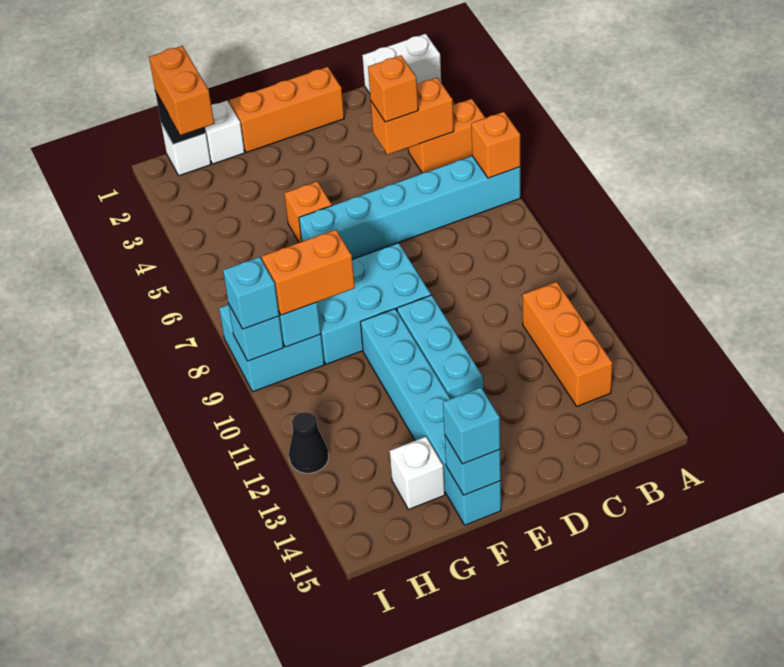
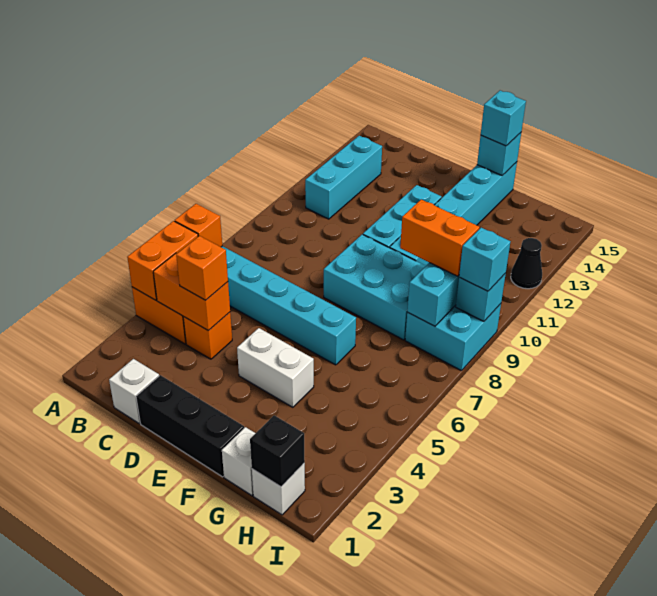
white brick A1:B1 level 1 -> white brick E4:F4 level 1
orange brick B11:B13 level 1 -> cyan brick B11:B13 level 1
orange brick D1:F1 level 1 -> black brick D1:F1 level 1
orange brick F5 level 1 -> orange brick C4 level 1
white brick G14 level 1 -> white brick C1 level 1
orange brick H1:H2 level 3 -> orange brick A4:A5 level 2

